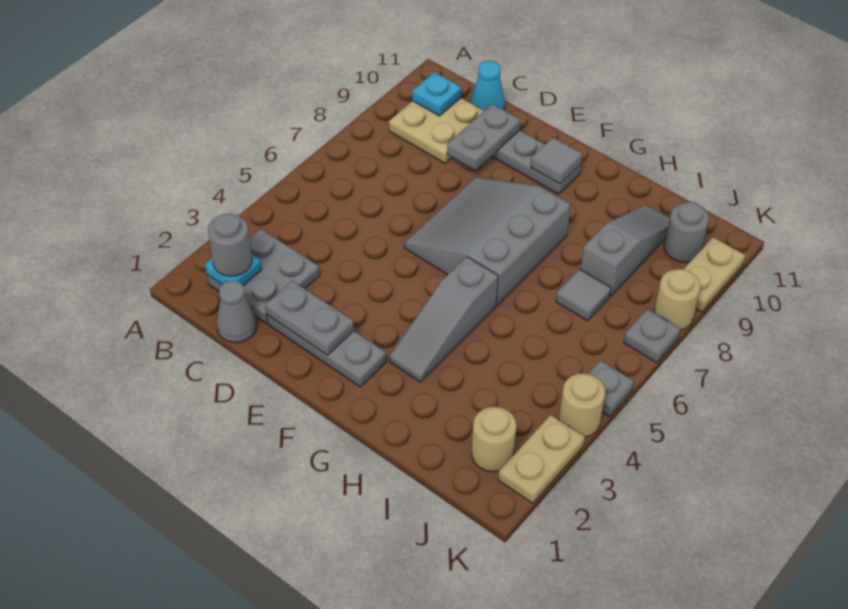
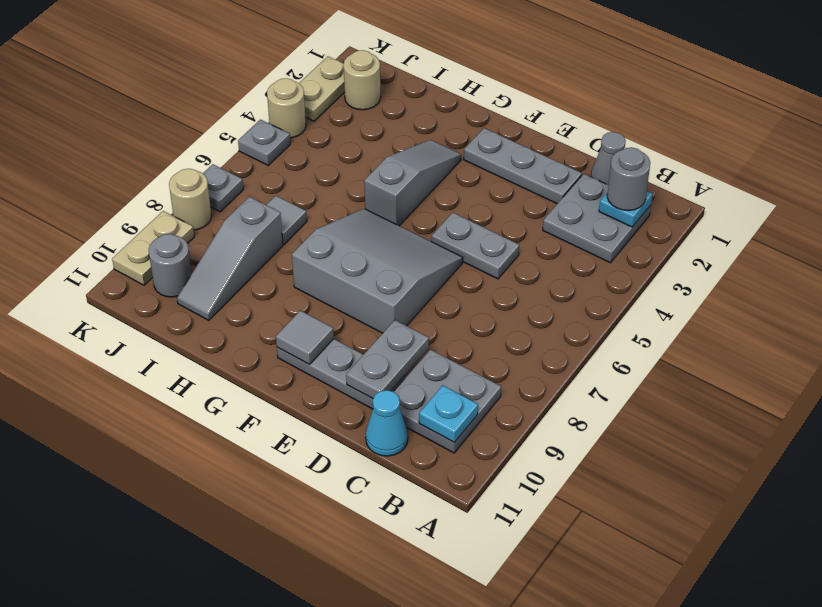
tan plate B9:C10 level 1 -> grey plate B9:C10 level 1
grey plate D2:E2 level 2 -> grey plate D5:E5 level 1
grey slope E6:G8 level 1 top G -> grey slope E6:G8 level 1 top 8

